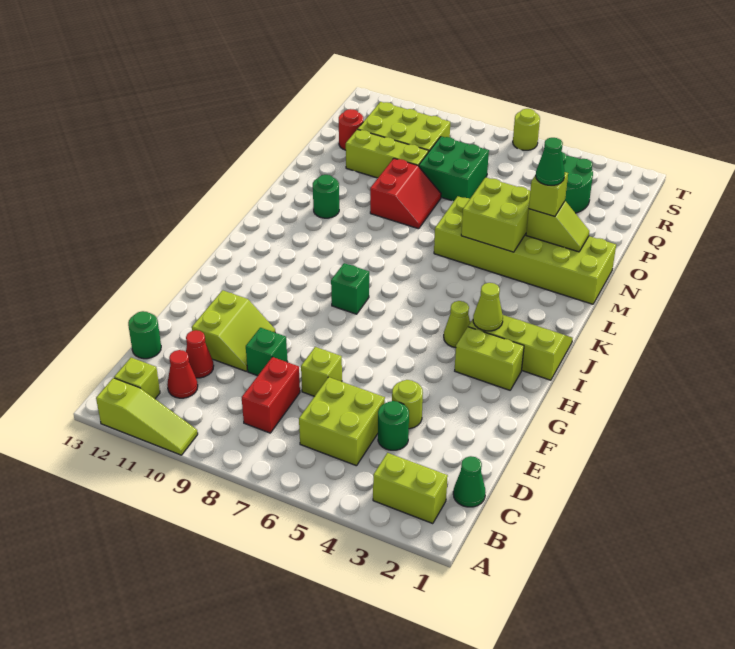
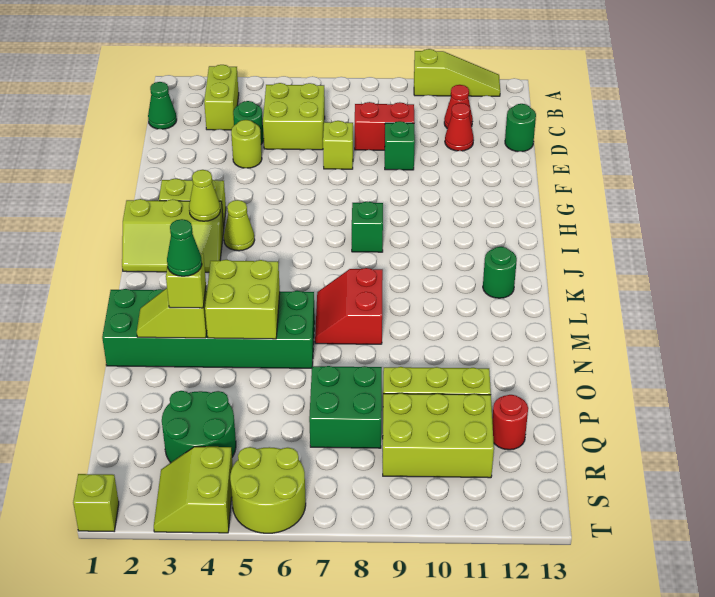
lime slope A10:A12 level 1 top 12 -> lime slope A10:A12 level 1 top 10
lime brick B2:B3 level 1 -> lime brick B3:C3 level 1
lime brick B12 level 1 -> lime brick T1 level 1
red brick C8:D8 level 1 -> red brick D8:D9 level 1
lime slope E10:F11 level 1 top 11 -> lime slope S3:T4 level 1 top 4
lime brick M1:N6 level 1 -> green brick M1:N6 level 1
green round brick M11 level 1 -> green round brick K12 level 1
red slope N8:O9 level 1 top 9 -> red slope L7:M8 level 1 top 8
lime round brick T6 level 1 -> lime round brick S5:T6 level 1

